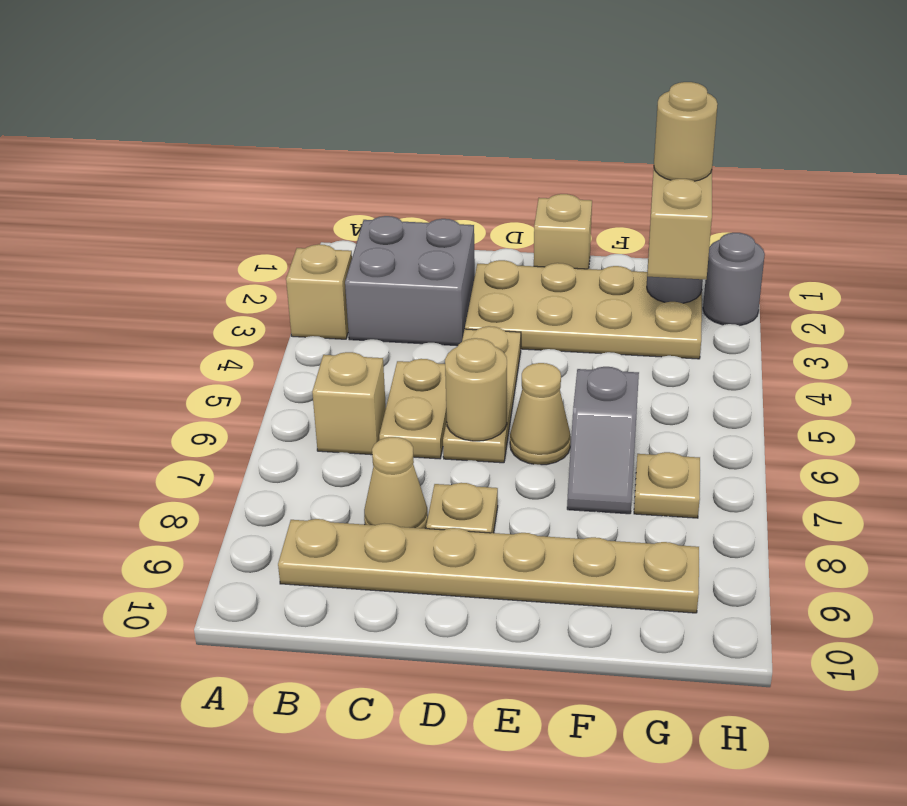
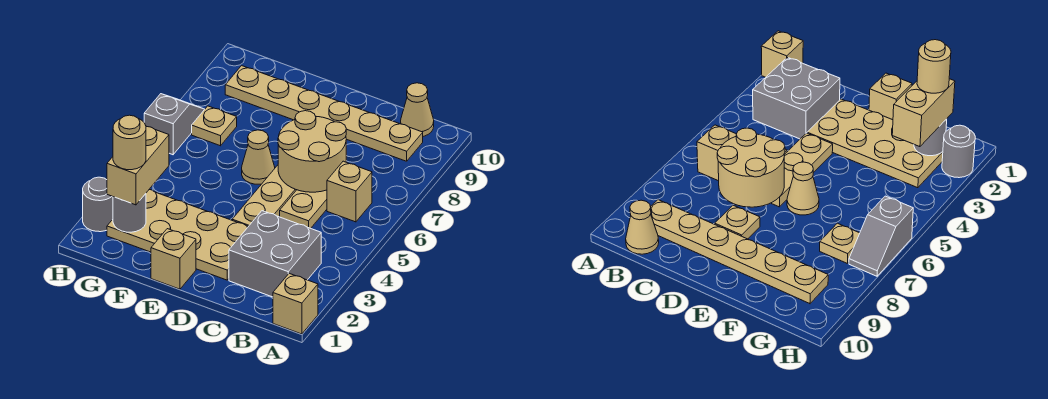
tan brick A3 level 1 -> tan brick A1 level 1
tan cone C8 level 1 -> tan cone B10 level 1
tan round brick D6 level 2 -> tan round brick C6:D7 level 2
grey slope F6:F7 level 1 top 6 -> grey slope H6:H7 level 1 top 6

